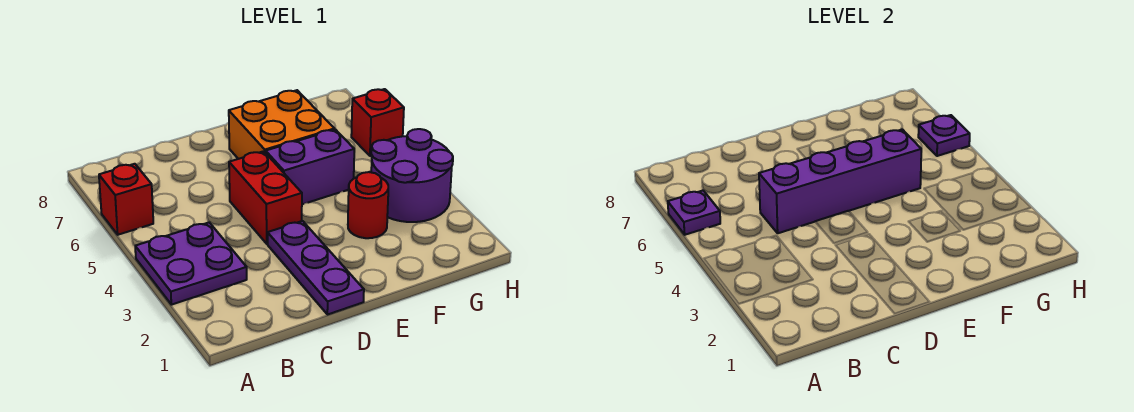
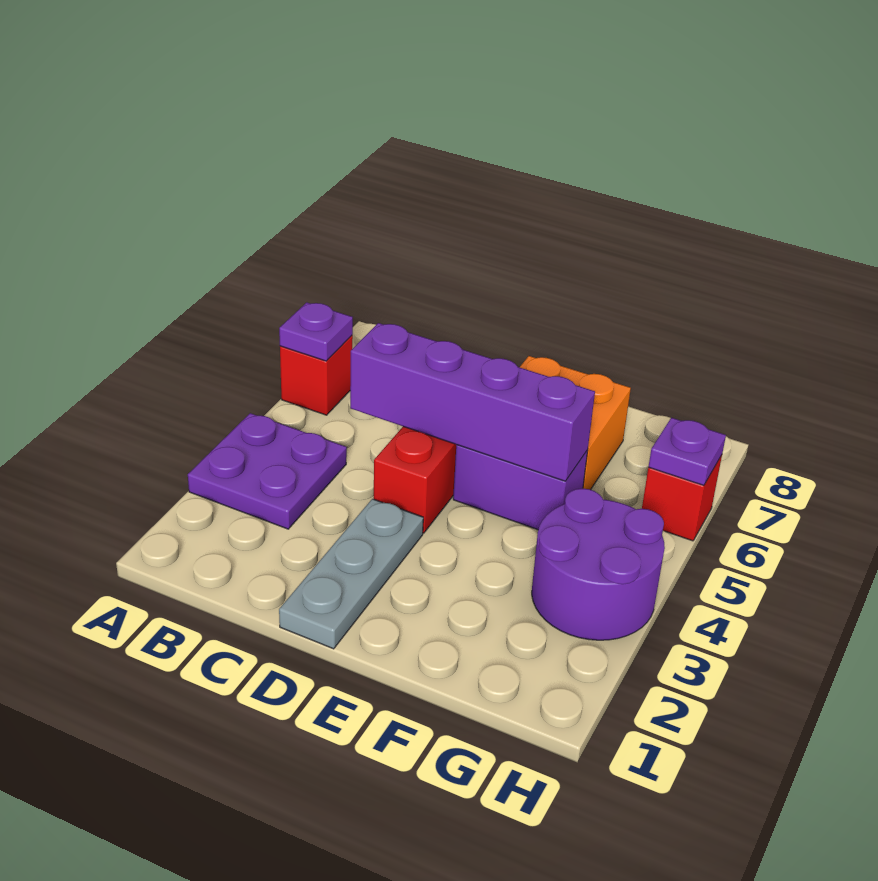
purple plate D1:D3 level 1 -> grey plate D1:D3 level 1
red round brick F3 level 1 -> none

